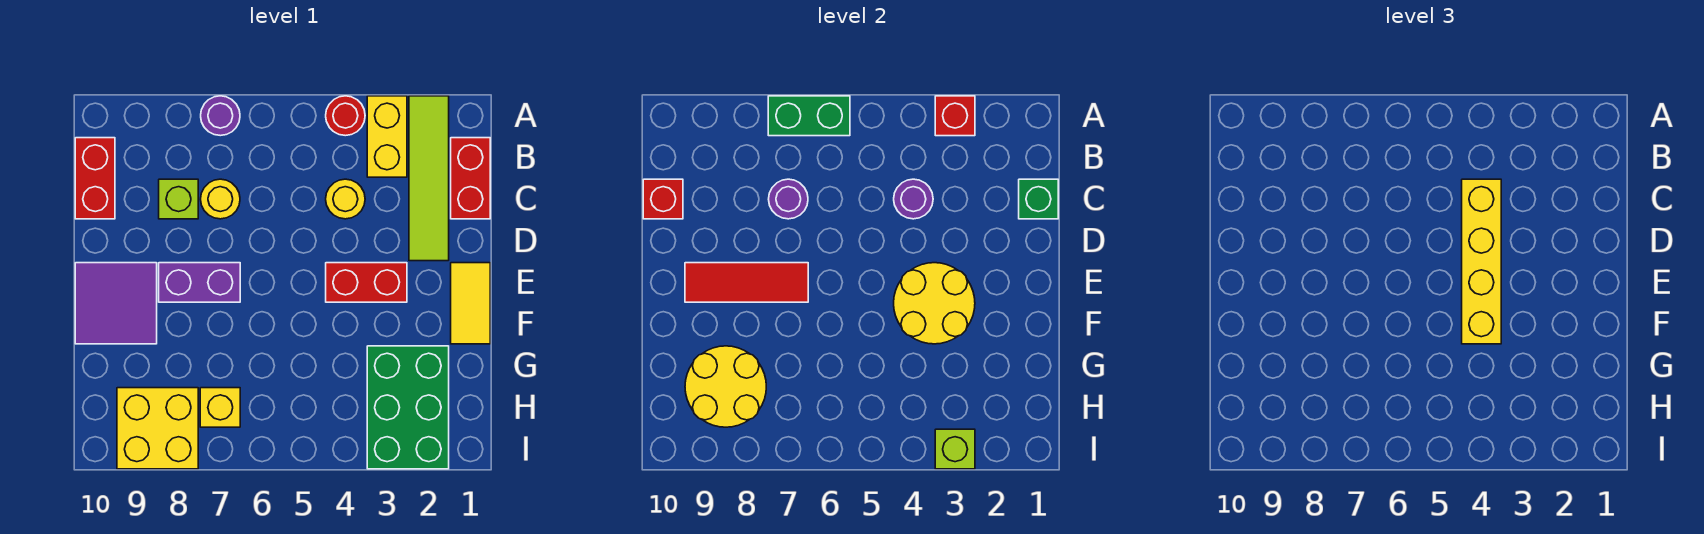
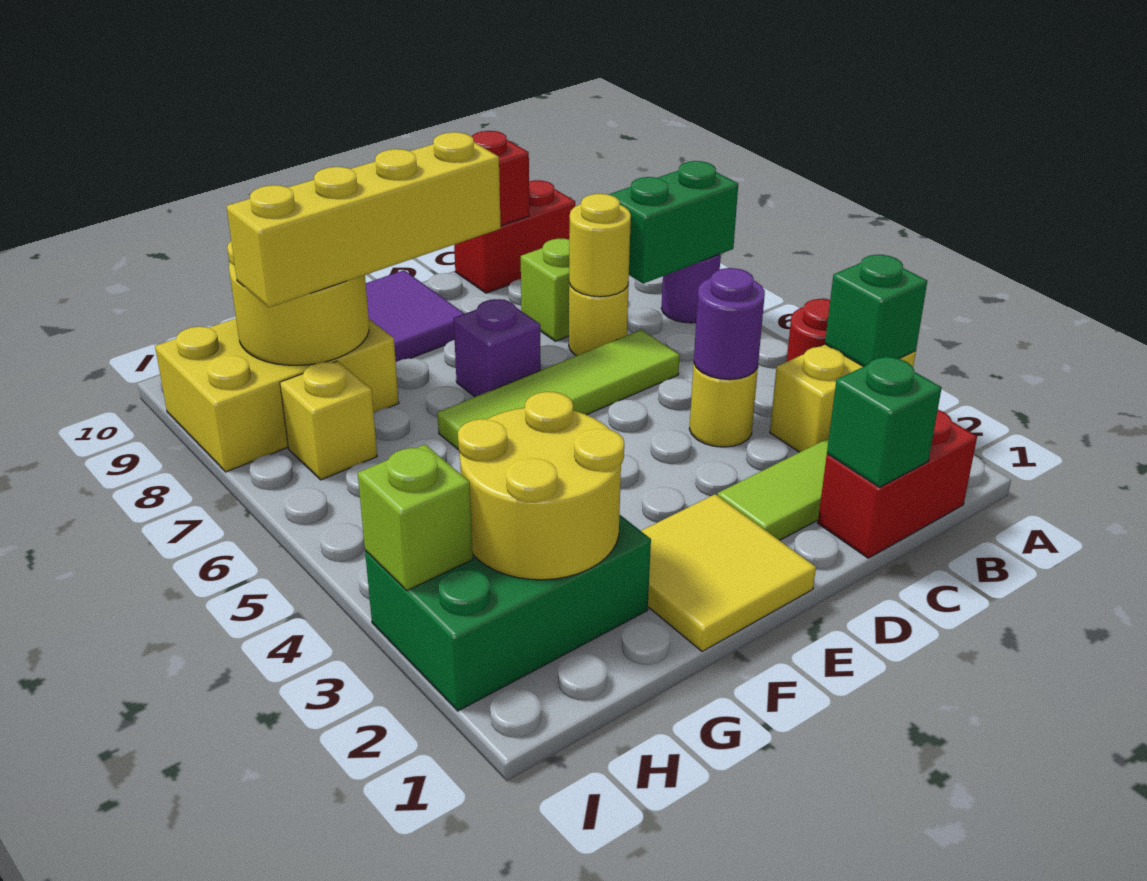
red brick A3 level 2 -> green brick A3 level 2
green brick A6:A7 level 2 -> green brick A7:B7 level 2
yellow brick C4:F4 level 3 -> yellow brick E8:H8 level 3
none -> lime tile C6:F6 level 1
purple round brick C7 level 2 -> yellow round brick C7 level 2
yellow tile E1:F1 level 1 -> yellow tile E1:F2 level 1
red brick E3:E4 level 1 -> none
yellow round brick E3:F4 level 2 -> yellow round brick G2:H3 level 2
purple brick E7:E8 level 1 -> purple brick E7 level 1
red tile E7:E9 level 2 -> none
yellow brick H8:I9 level 1 -> yellow brick G8:I9 level 1

